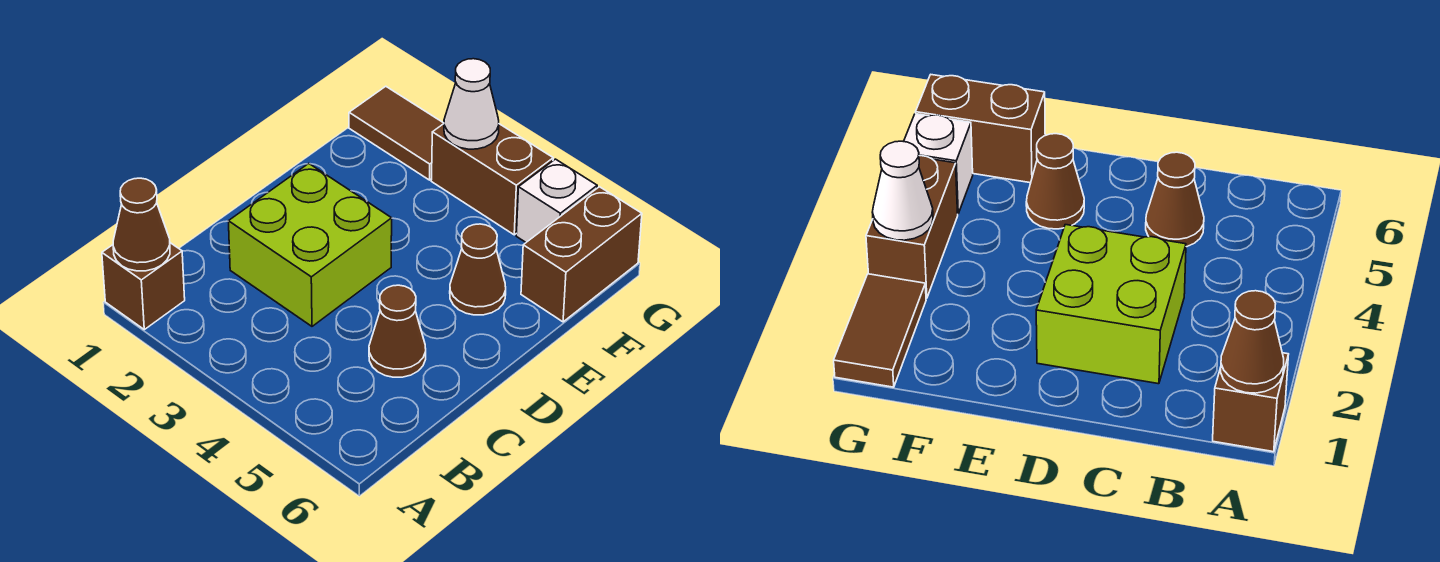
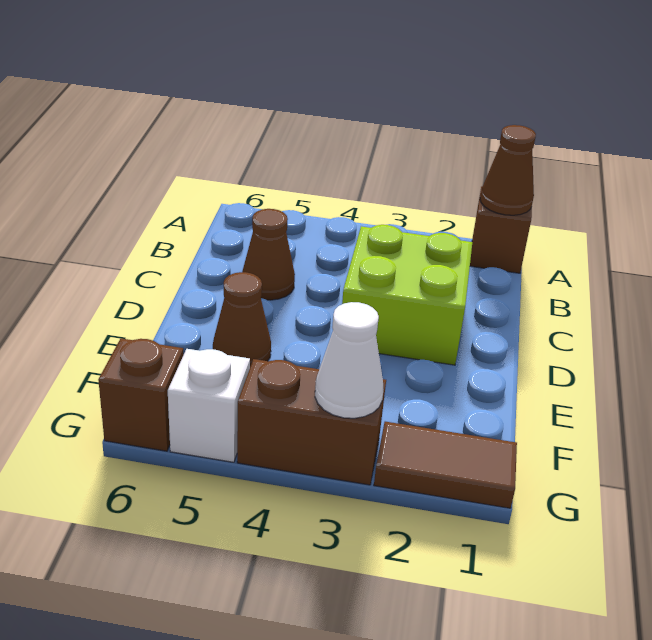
brown brick F6:G6 level 1 -> brown brick G6 level 1

